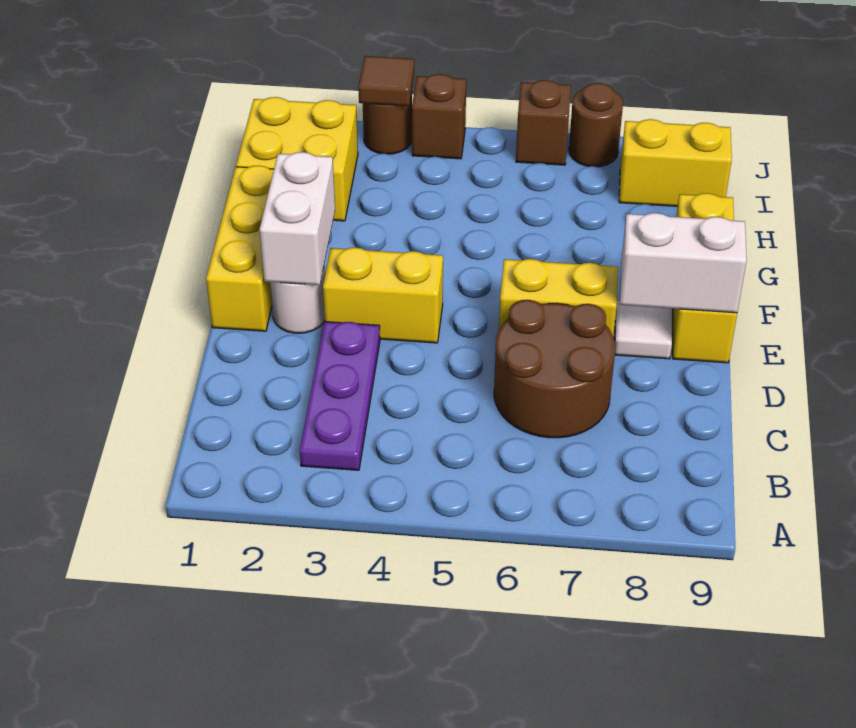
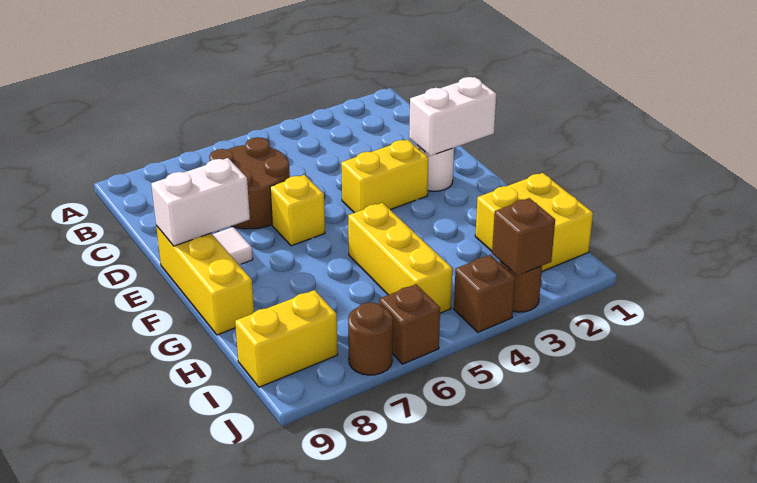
purple plate B3:D3 level 1 -> none
yellow brick E1:G1 level 1 -> yellow brick G5:I5 level 1
white brick E2:F2 level 2 -> white brick E1:E2 level 2
yellow brick E6:E7 level 1 -> yellow brick E6 level 1
brown tile J3 level 2 -> brown brick J3 level 2

